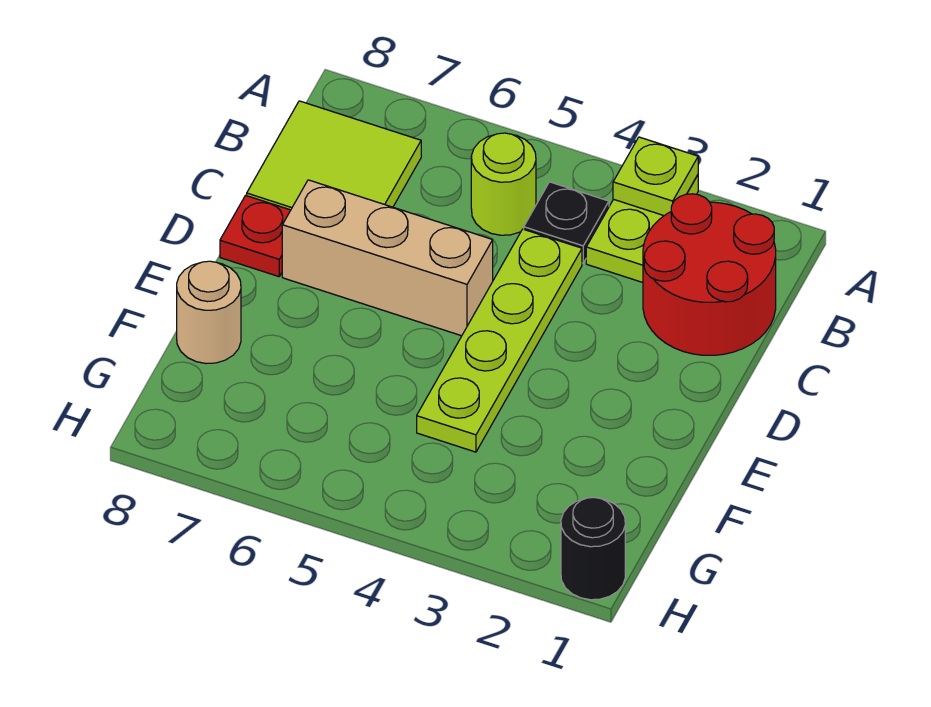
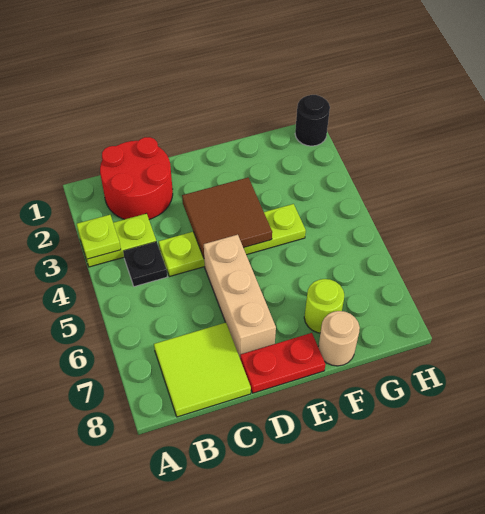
lime round brick B5 level 1 -> lime round brick F7 level 1
none -> brown tile D3:E4 level 2
red plate D8 level 1 -> red plate D8:E8 level 1

